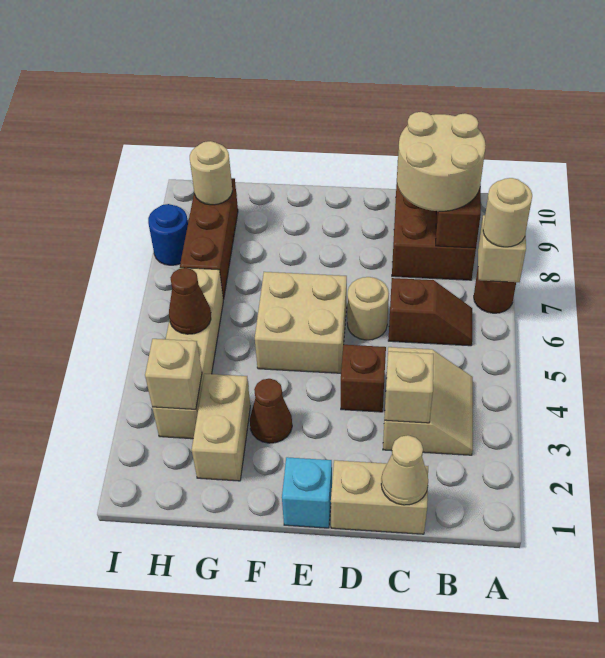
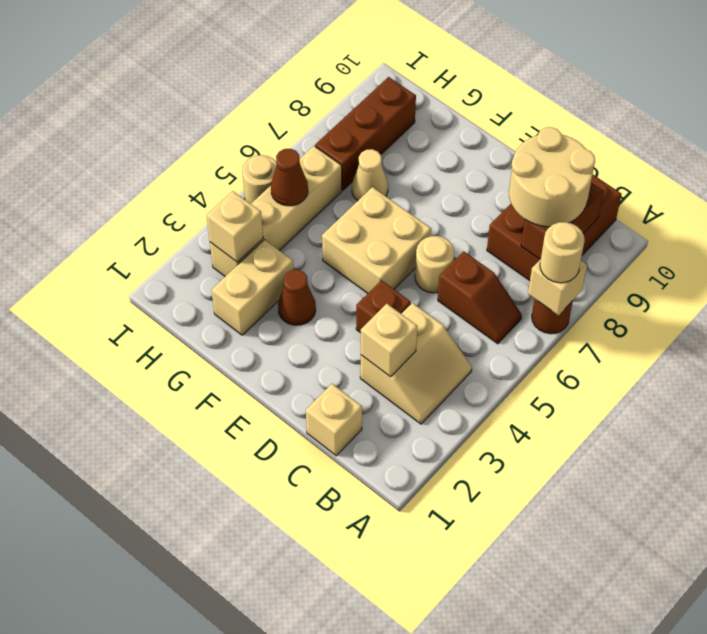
tan brick C1:D1 level 1 -> tan brick C1 level 1
tan cone C1 level 2 -> tan cone G7 level 1
cyan brick E1 level 1 -> none
tan round brick H9 level 2 -> tan round brick I5 level 1
blue round brick I8 level 1 -> none

